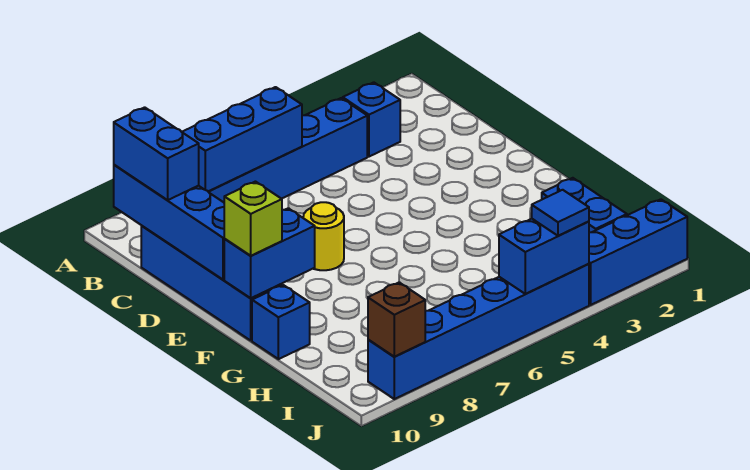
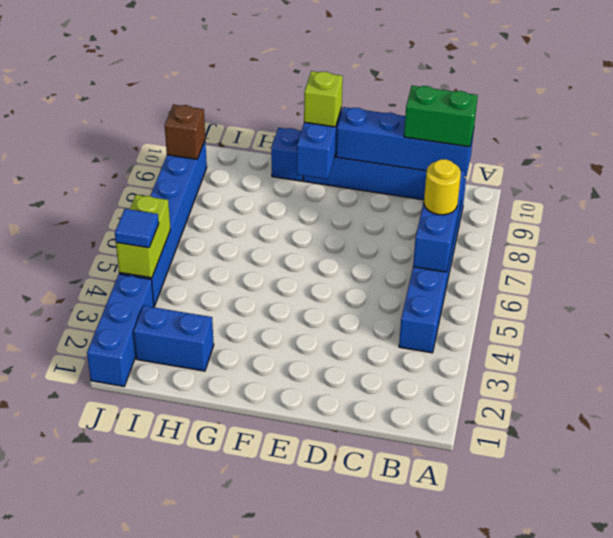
blue brick B3 level 1 -> none
blue brick B10:C10 level 3 -> green brick B10:C10 level 3
yellow round brick E7 level 1 -> yellow round brick B7 level 3
blue brick J4:J5 level 2 -> lime brick J4:J5 level 2

